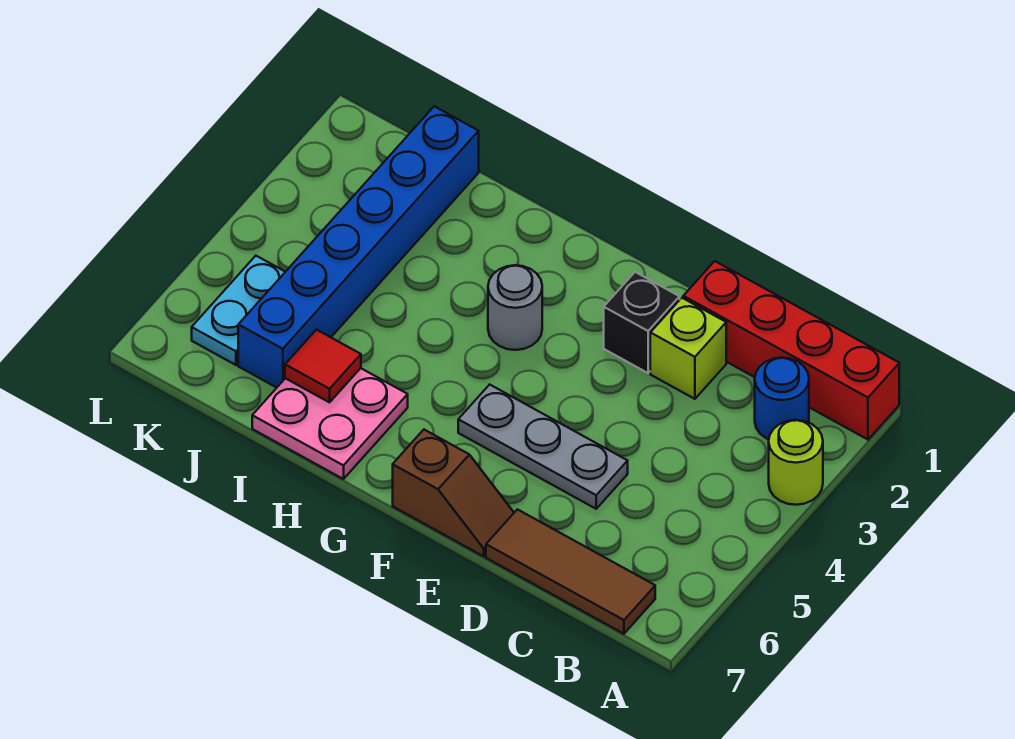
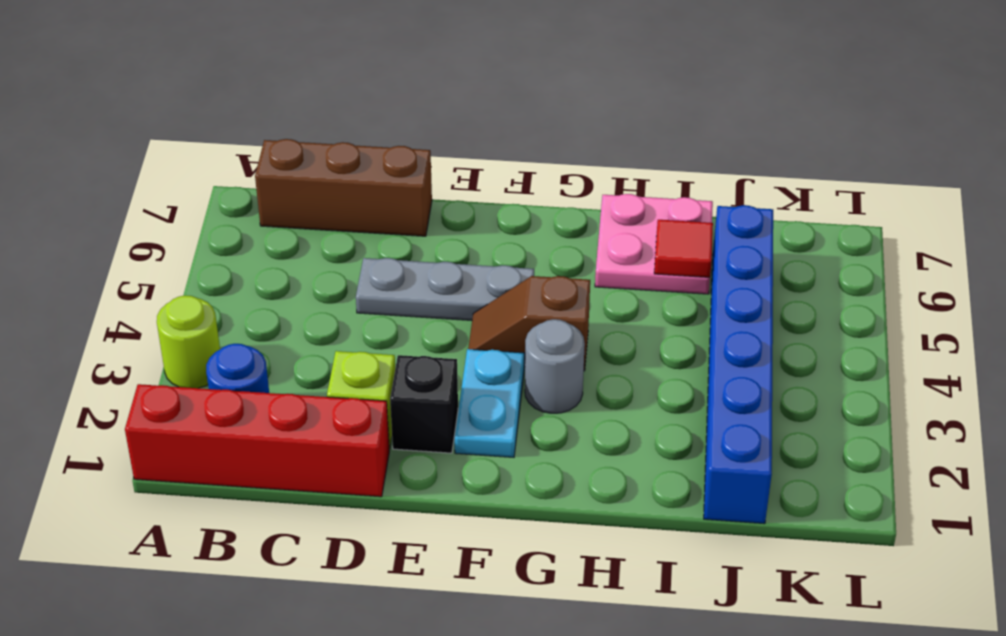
brown tile B7:D7 level 1 -> brown brick B7:D7 level 1
brown slope E7:F7 level 1 top F -> brown slope F4:G4 level 1 top G
cyan plate K5:K6 level 1 -> cyan plate F2:F3 level 1

